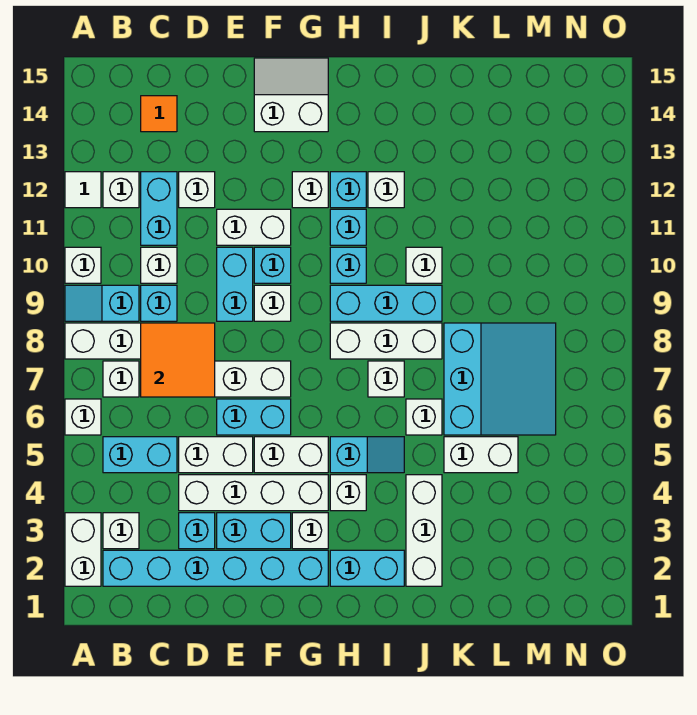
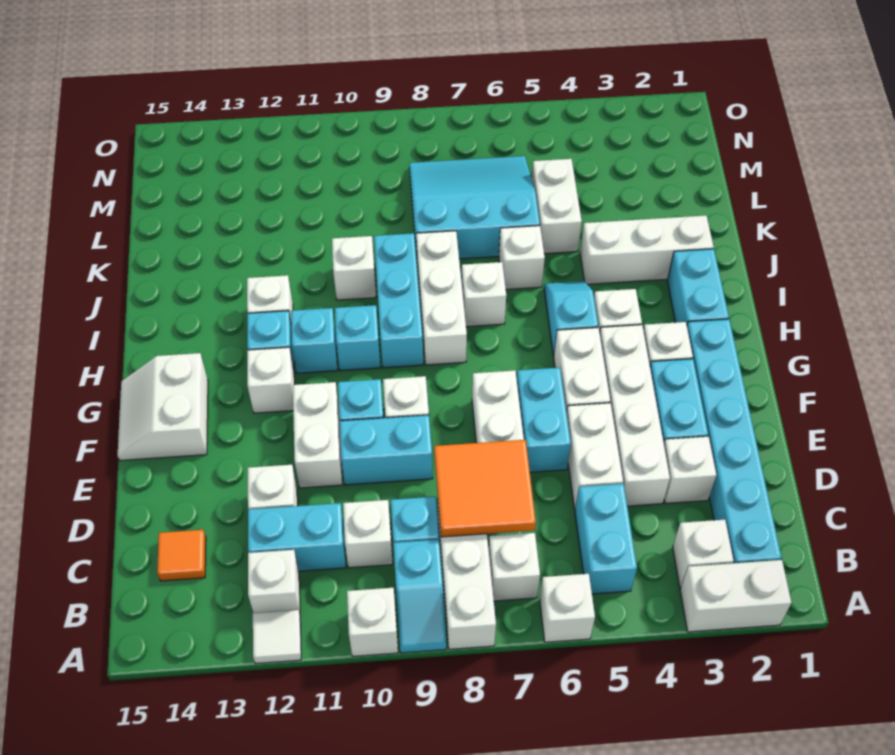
cyan brick D3 level 1 -> white brick D3 level 1

